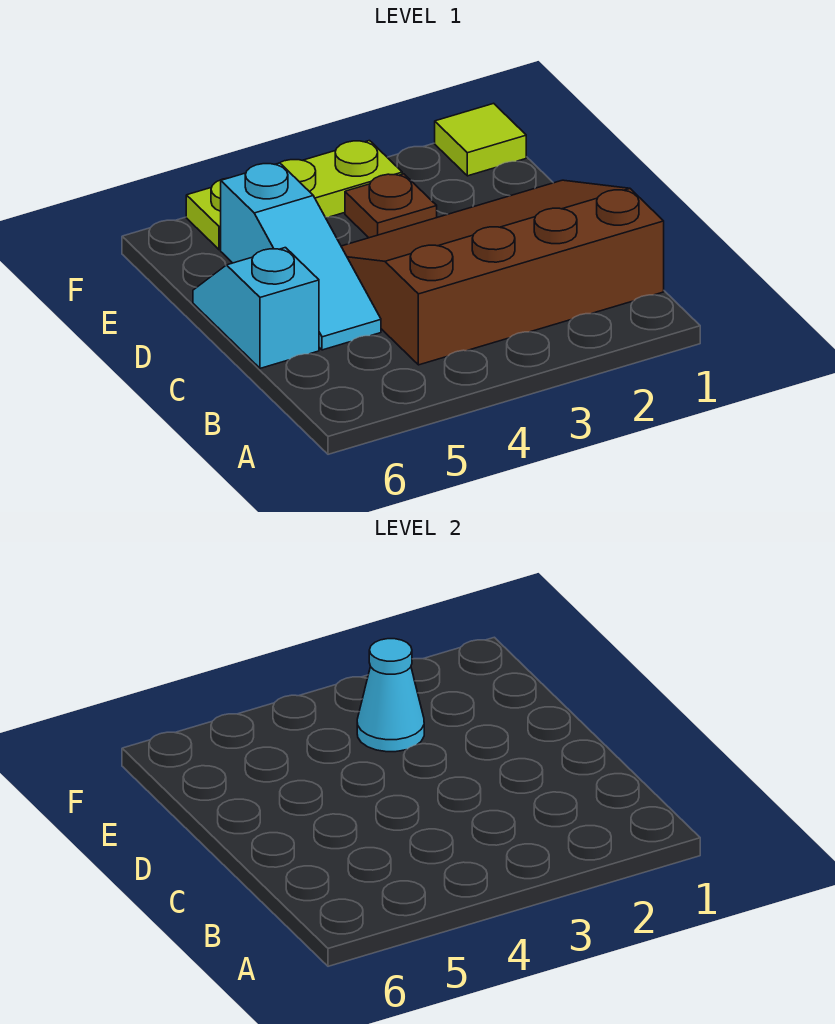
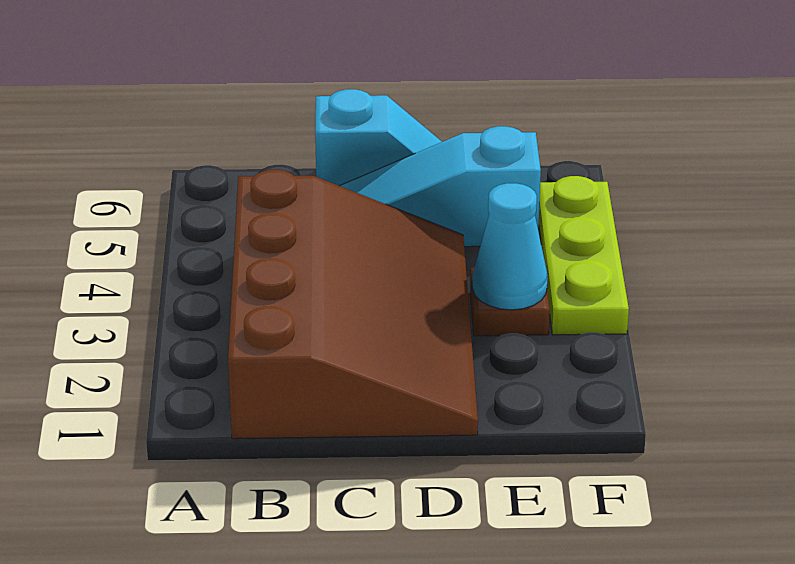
lime tile F1 level 1 -> none

